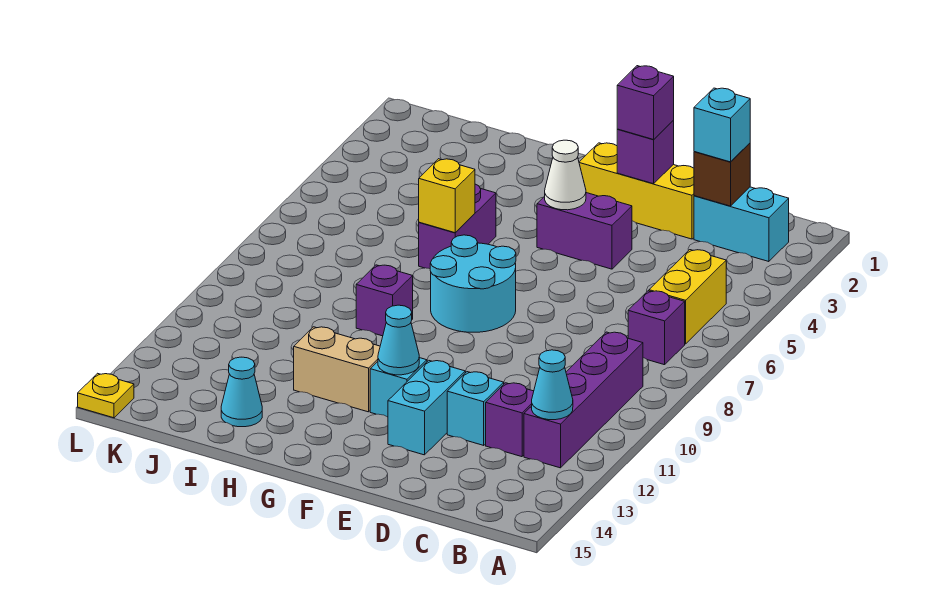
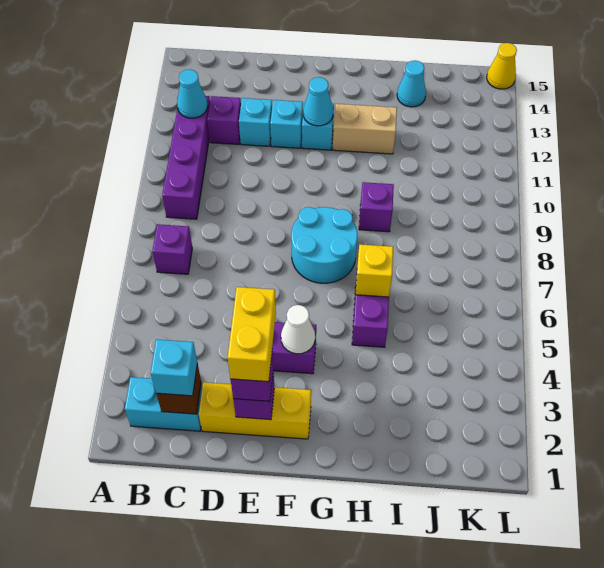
yellow brick B5:B6 level 1 -> yellow brick E2:E3 level 4
cyan brick E12:E13 level 1 -> cyan brick E12 level 1
yellow plate L15 level 1 -> yellow cone L15 level 1

